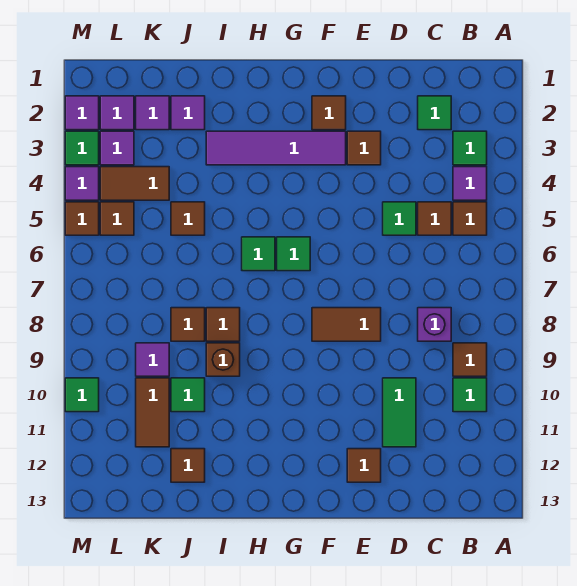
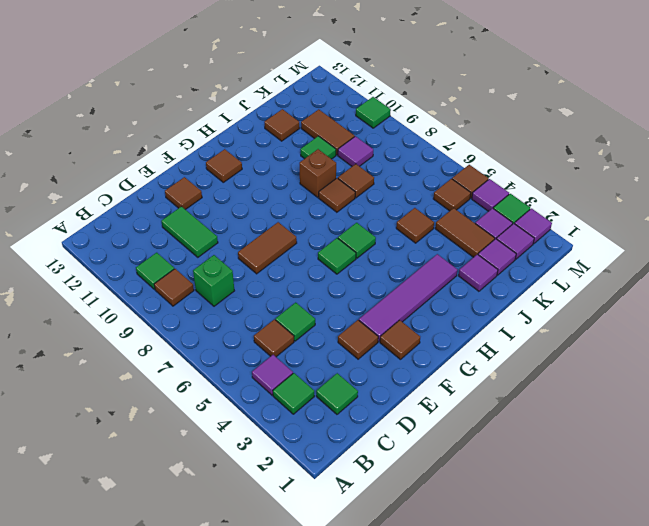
brown tile B5 level 1 -> brown tile G12 level 1
purple brick C8 level 1 -> green brick C8 level 1
brown tile K4:L4 level 1 -> brown tile K3:K4 level 1

